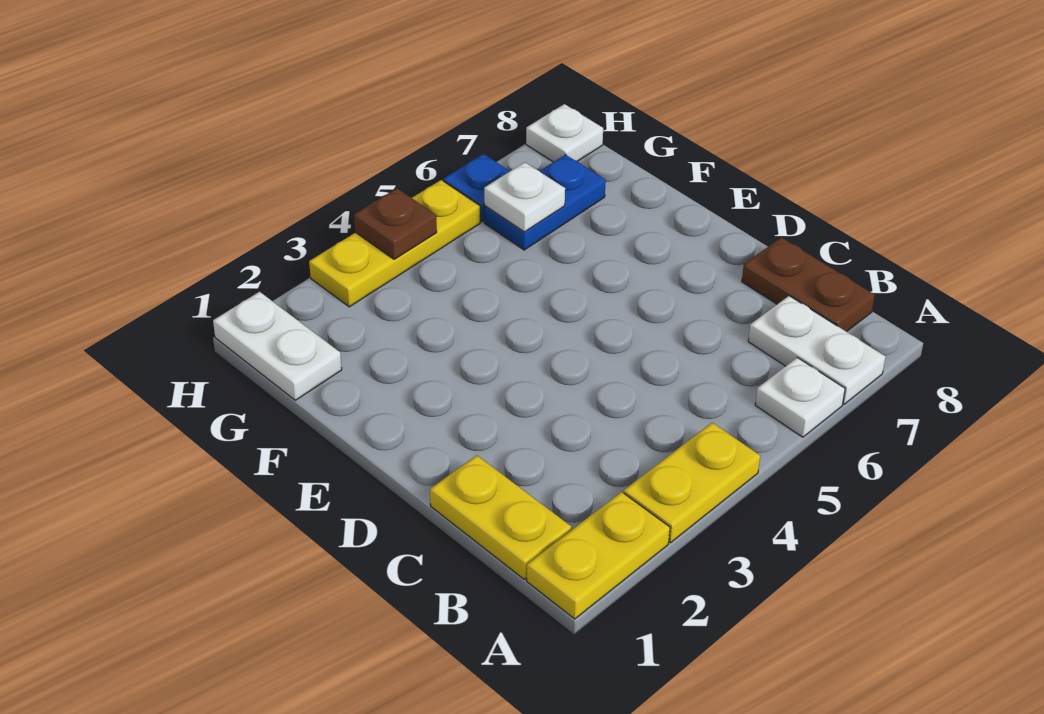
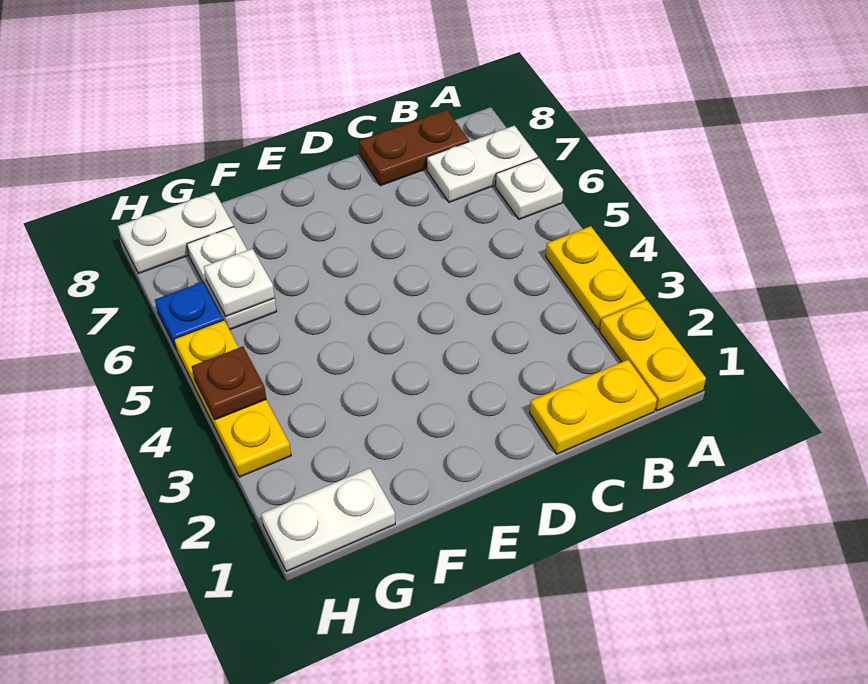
blue plate G6:G7 level 1 -> white plate G6:G7 level 1
white plate H8 level 1 -> white plate G8:H8 level 1

